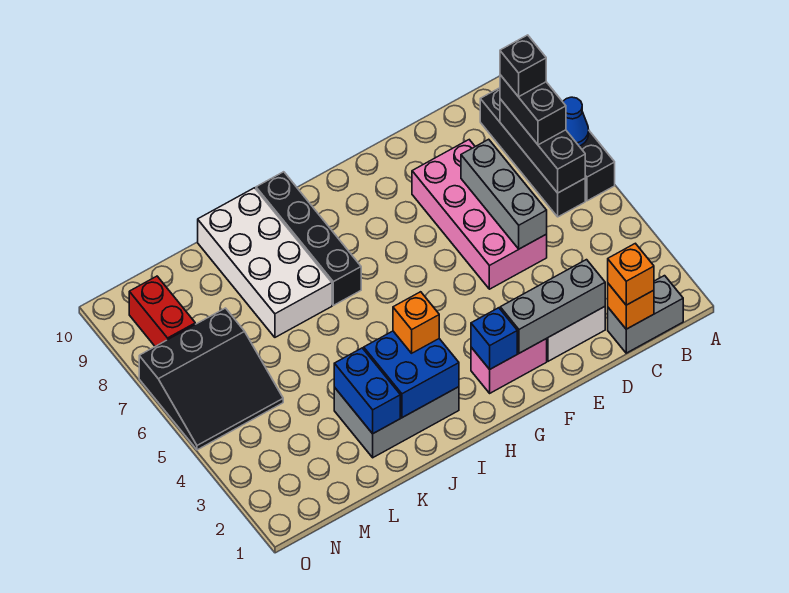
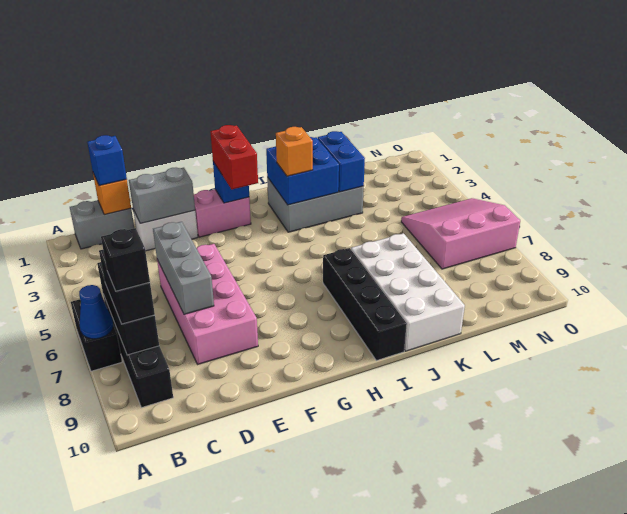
orange brick C1 level 3 -> blue brick C1 level 3
grey brick D2:F2 level 2 -> grey brick D2:E2 level 2
black slope M5:O7 level 1 top 7 -> pink slope M5:O7 level 1 top 7
red brick N8:N9 level 1 -> red brick G2:G3 level 3

